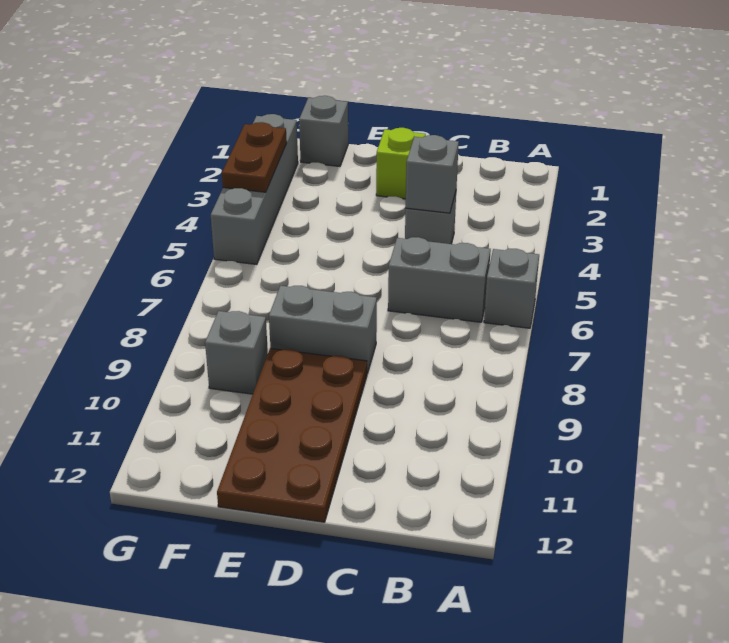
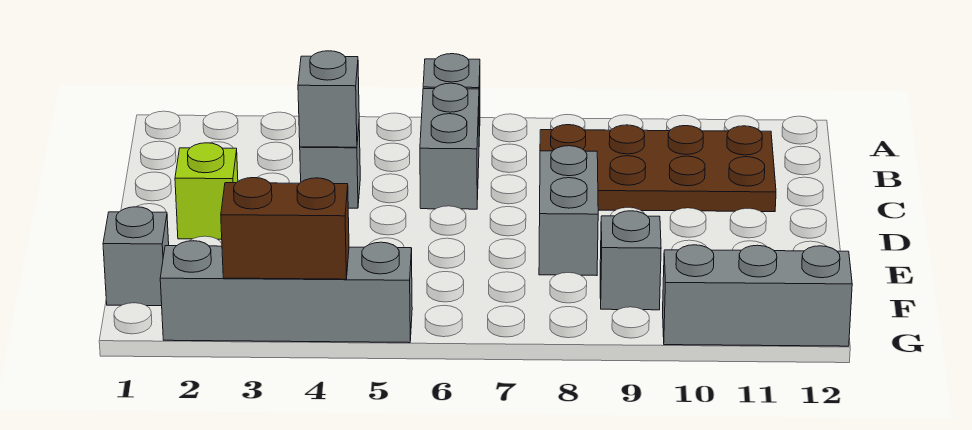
brown plate D9:E12 level 1 -> brown plate B8:C11 level 1
brown plate G3:G4 level 2 -> brown brick G3:G4 level 2
none -> grey brick G10:G12 level 1

